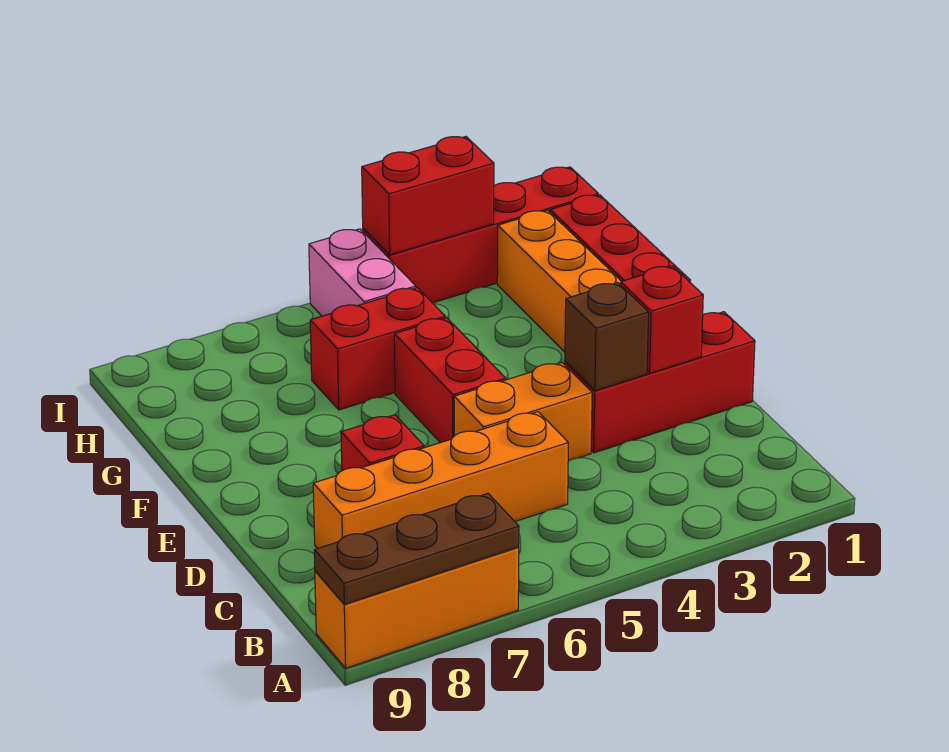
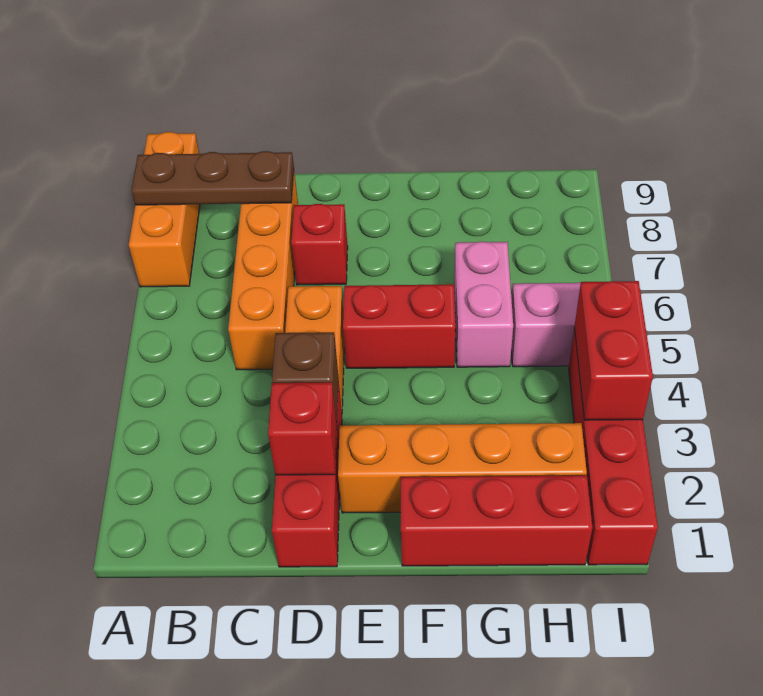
brown plate A7:A9 level 2 -> brown plate A8:C8 level 2
red brick G5:G6 level 1 -> pink brick G5:G6 level 1

